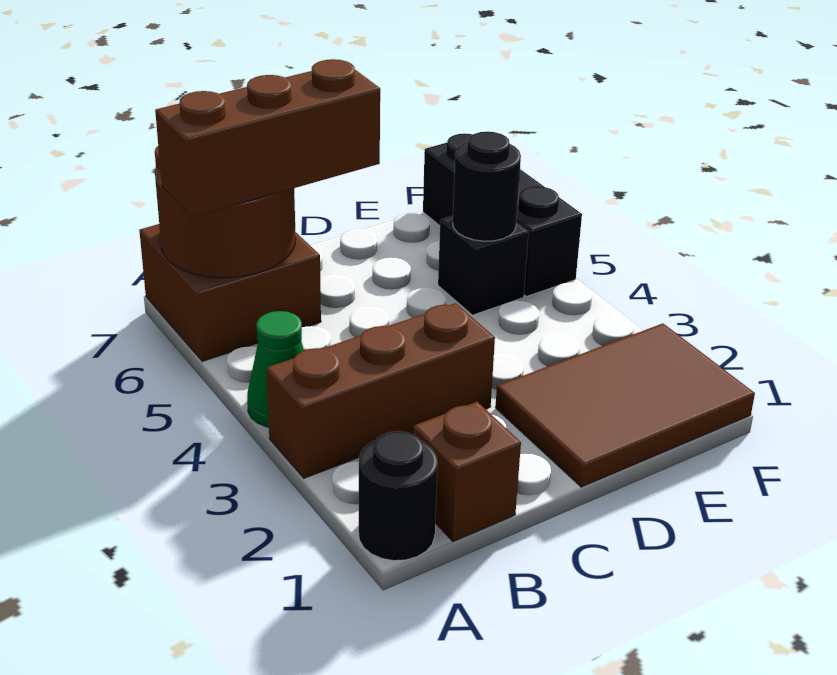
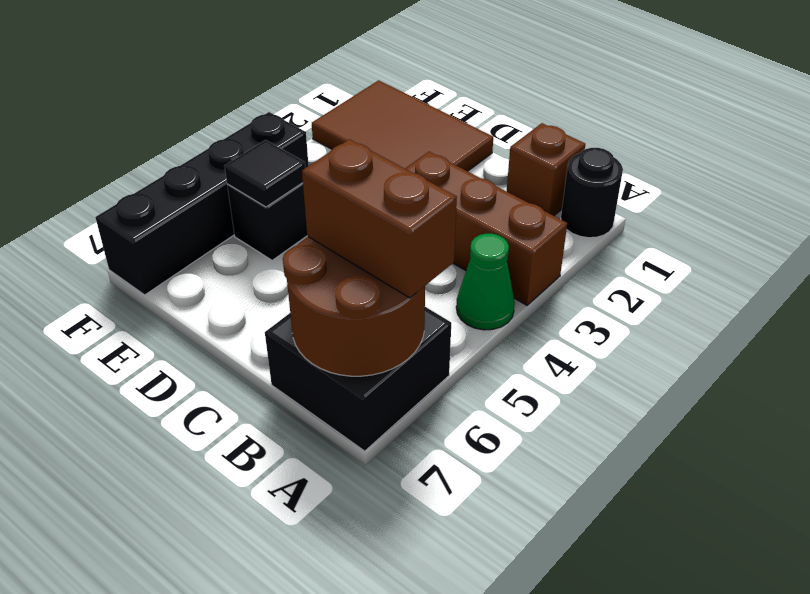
brown brick A6:B7 level 1 -> black brick A6:B7 level 1
brown brick A6:C6 level 3 -> brown brick A6:B6 level 3
black round brick E5 level 2 -> black tile E5 level 2
black brick F5:F7 level 1 -> black brick F4:F7 level 1

